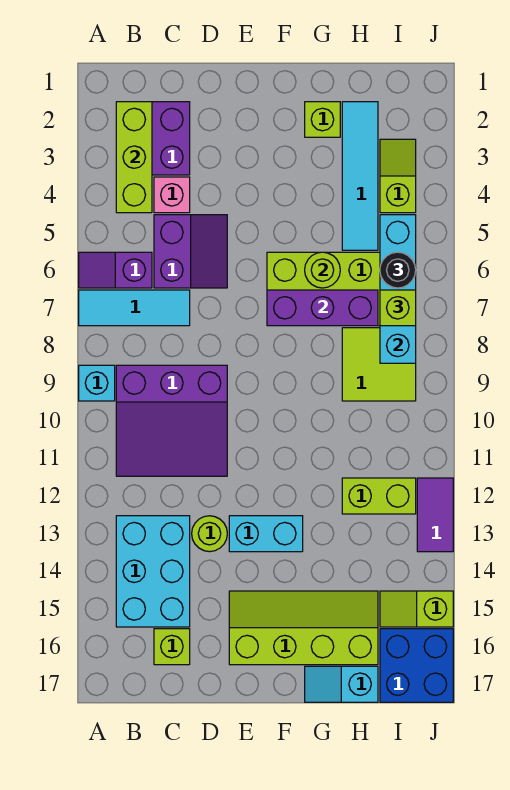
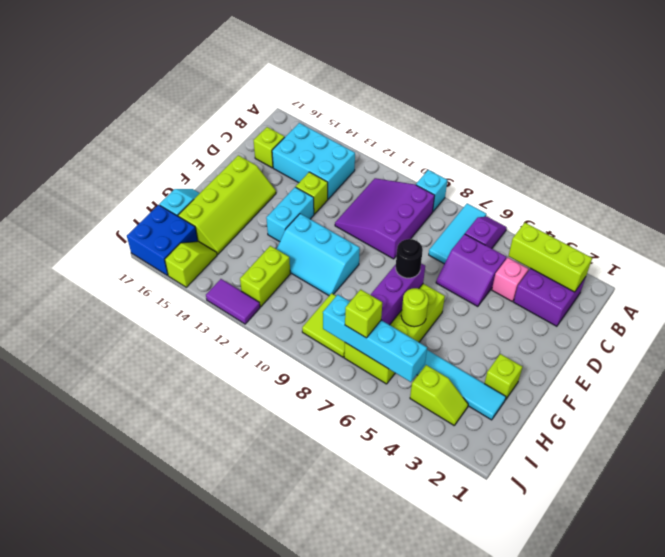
lime round brick D13 level 1 -> lime brick D13 level 1
none -> cyan slope F10:G12 level 1 top F
black round brick I6 level 3 -> black round brick F7 level 3

